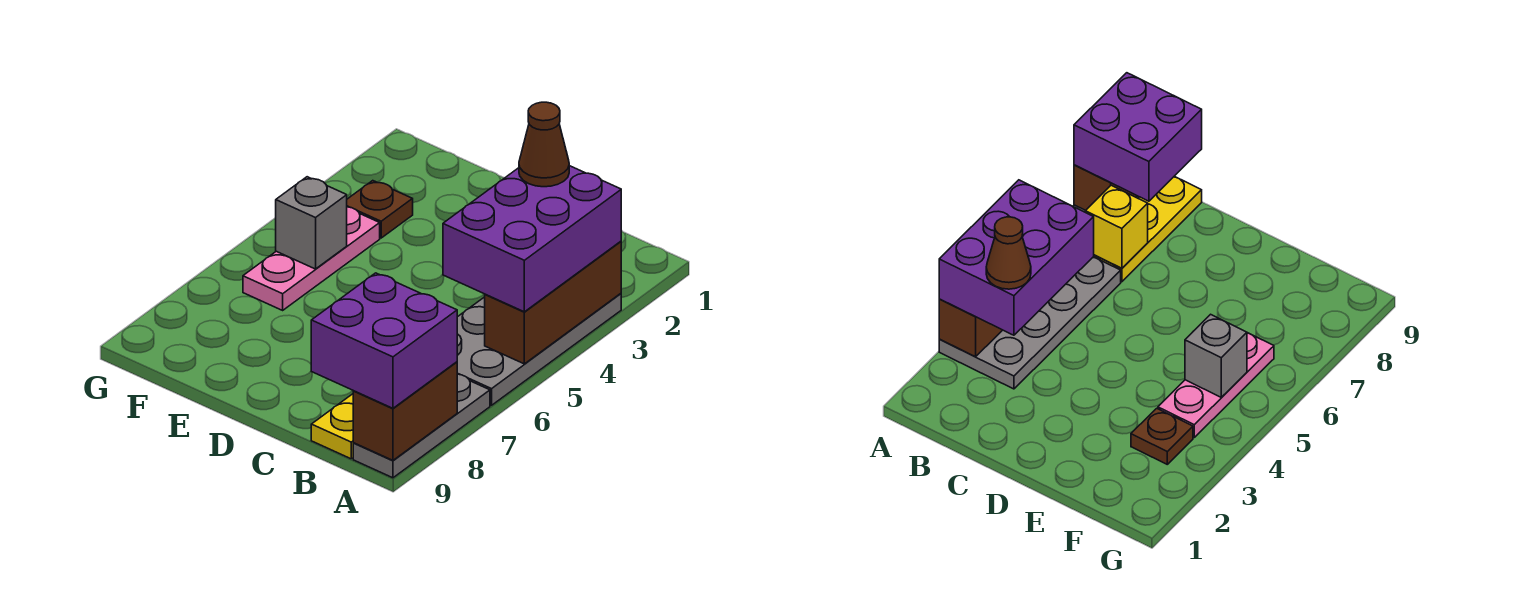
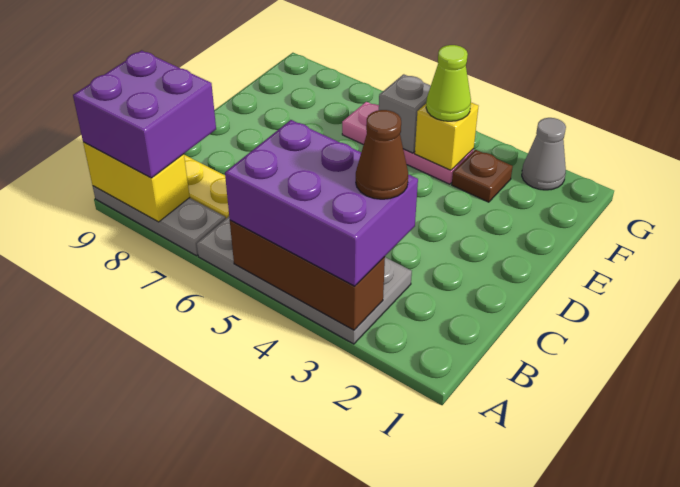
brown brick A8:A9 level 2 -> yellow brick A8:A9 level 2
yellow brick B7 level 2 -> yellow brick F4 level 2
none -> lime cone F4 level 3
none -> grey cone G2 level 1

